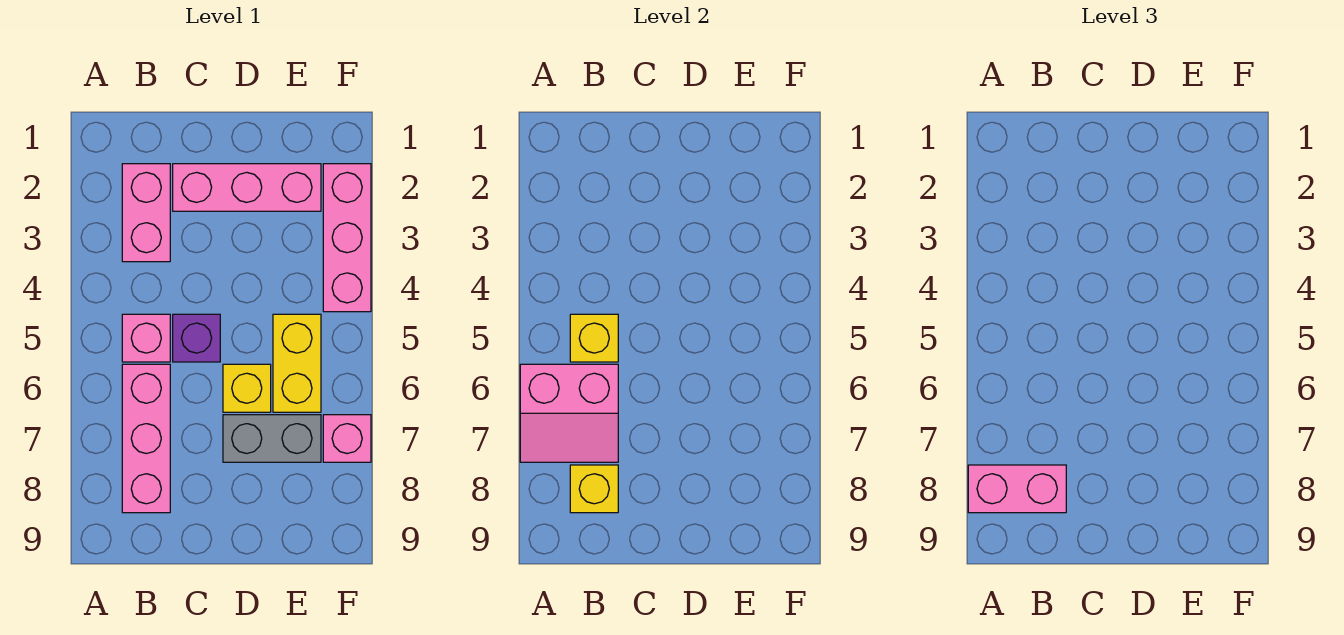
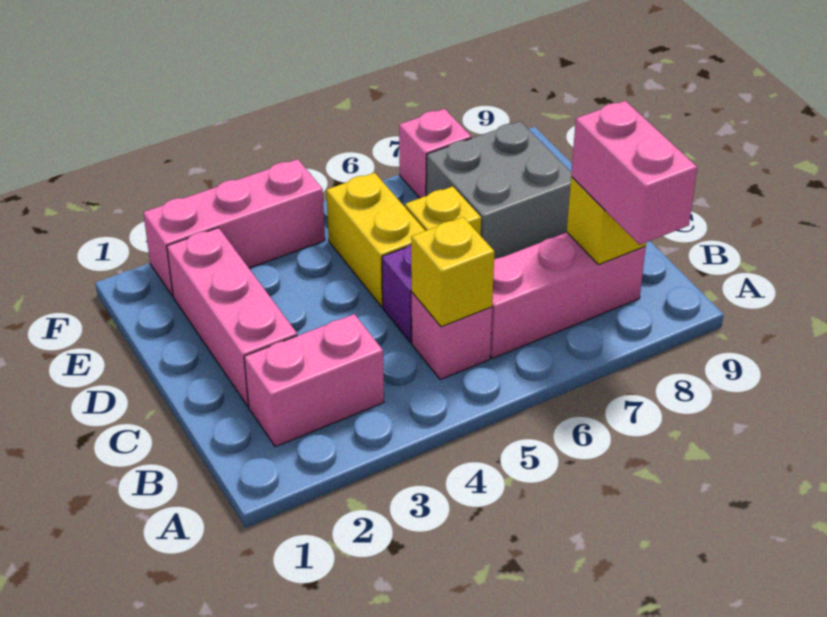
pink slope A6:B7 level 2 top 6 -> none
grey brick D7:E7 level 1 -> grey brick D7:E8 level 1
yellow brick E5:E6 level 1 -> yellow brick D5:E5 level 1

